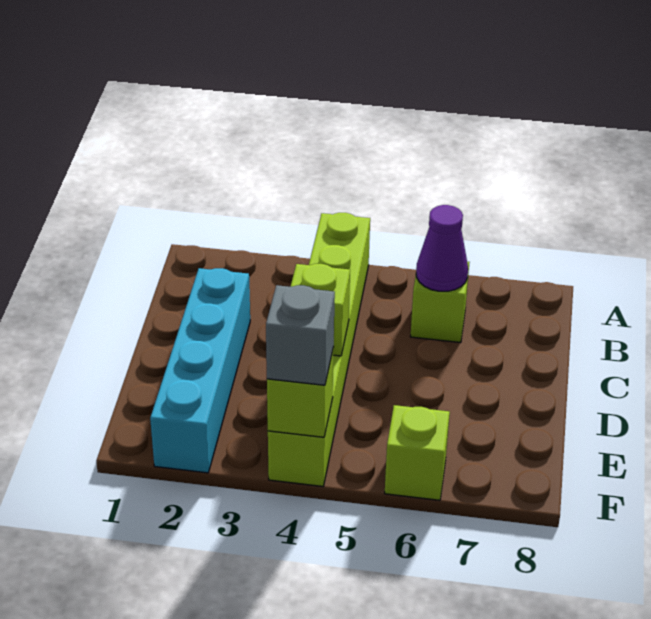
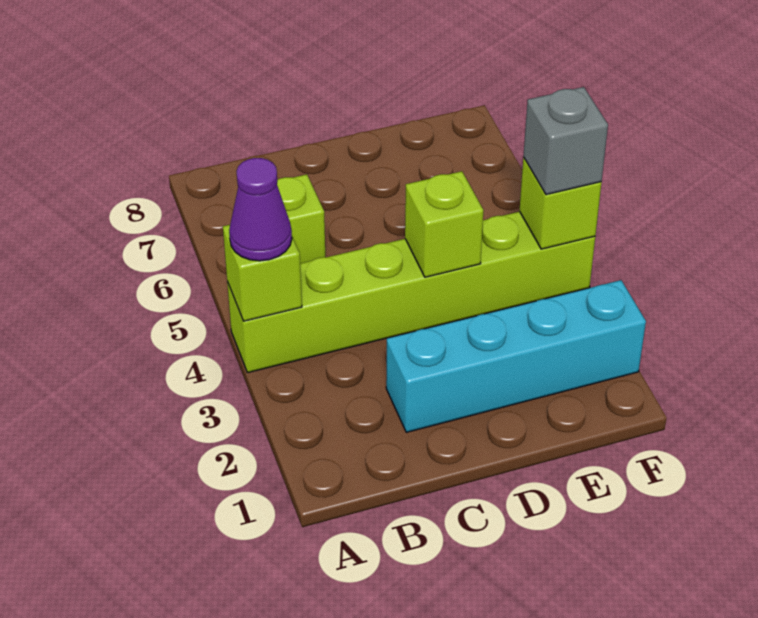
purple cone B6 level 2 -> purple cone A4 level 3
lime brick F6 level 1 -> lime brick A4 level 2

